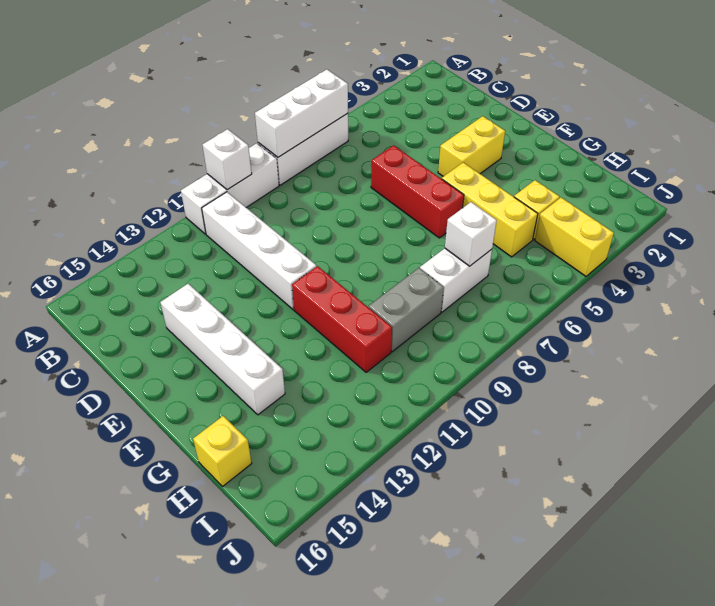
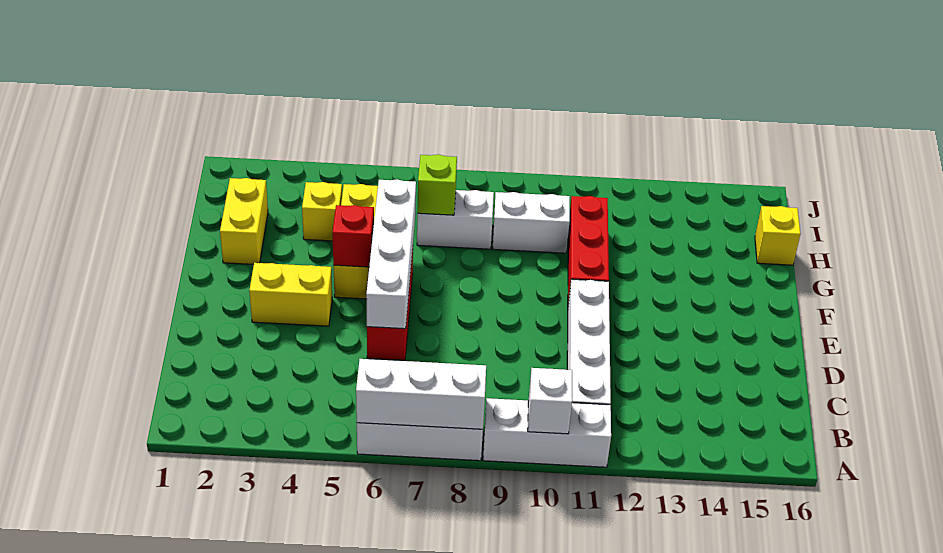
white brick D14:G14 level 1 -> white brick D6:G6 level 2
none -> red brick F5 level 2
white brick H7 level 2 -> lime brick H7 level 2
grey brick H9:H10 level 1 -> white brick H9:H10 level 1
yellow brick I4:J4 level 1 -> yellow brick G2:H2 level 1

